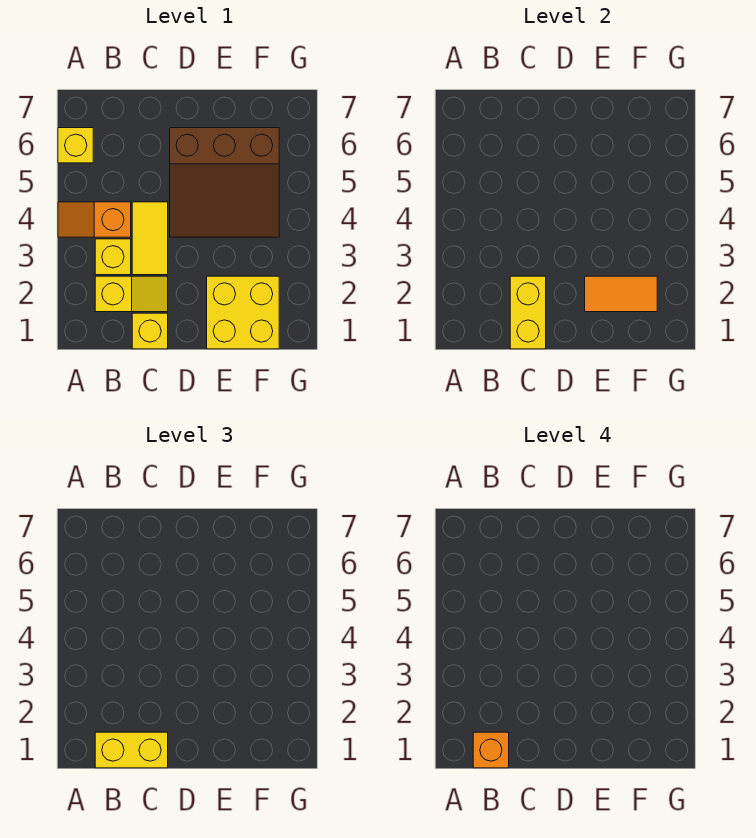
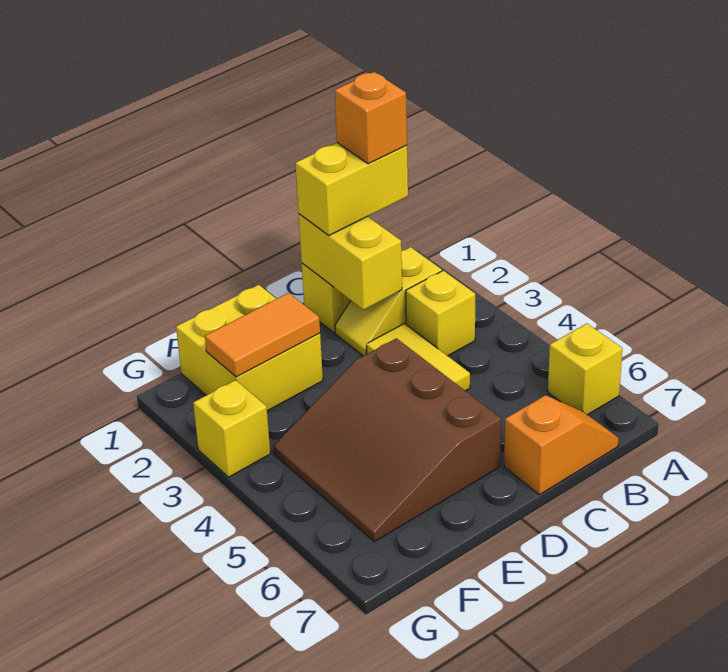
orange slope A4:B4 level 1 top B -> orange slope B7:C7 level 1 top C
brown slope D4:F6 level 1 top 6 -> brown slope D4:F6 level 1 top D
none -> yellow brick G3 level 1

